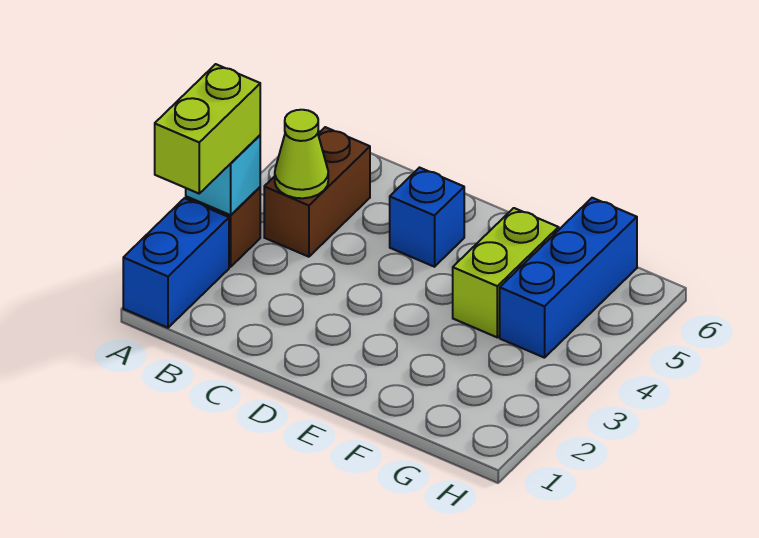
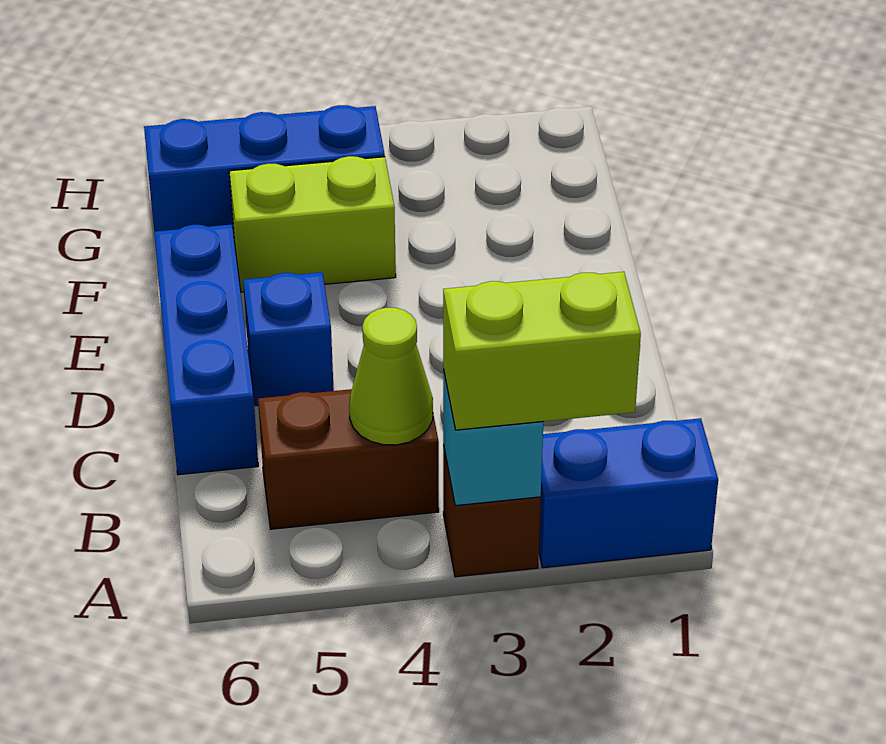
none -> blue brick C6:E6 level 1

